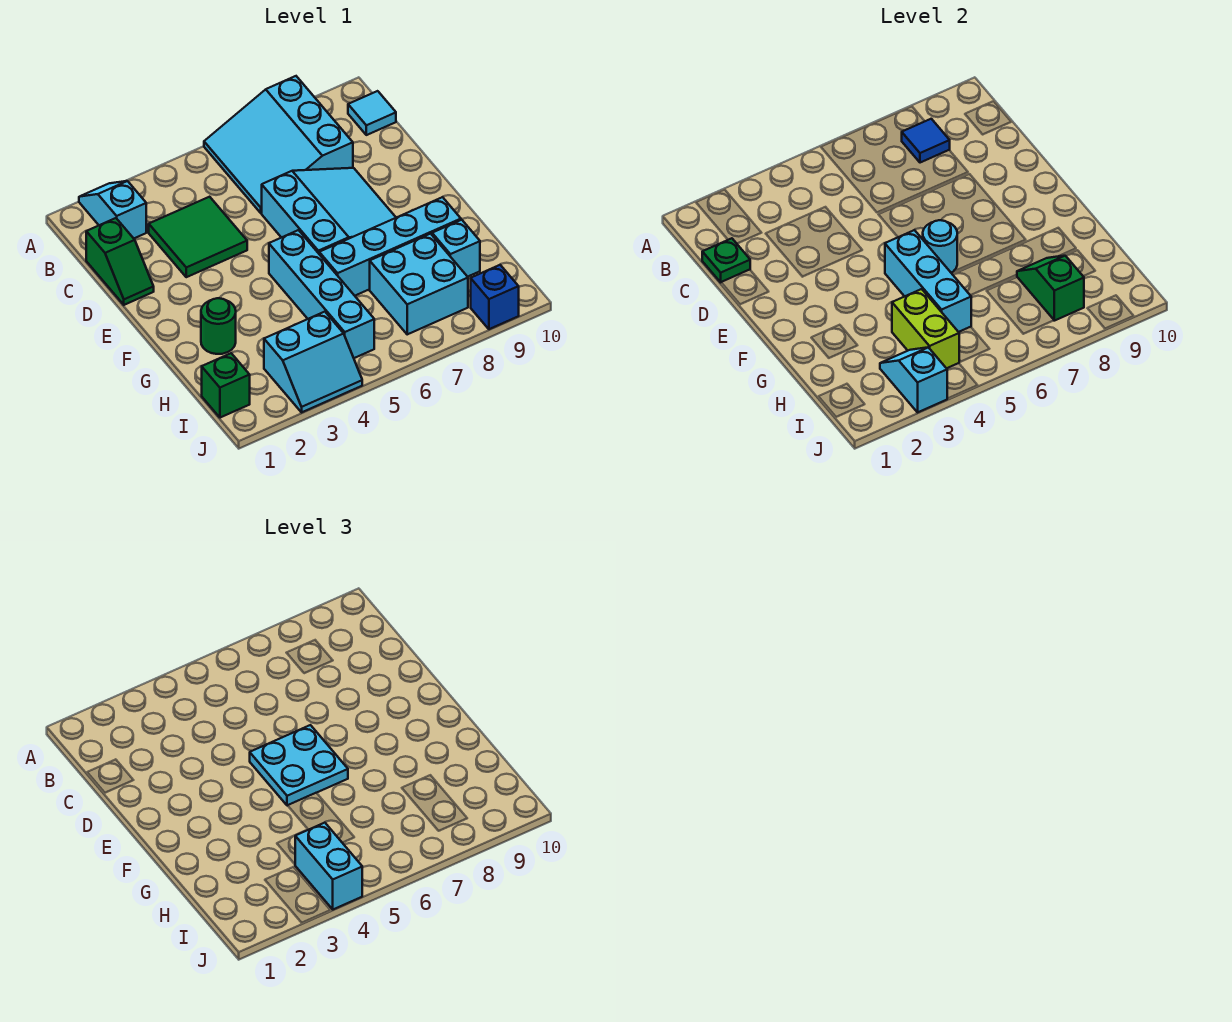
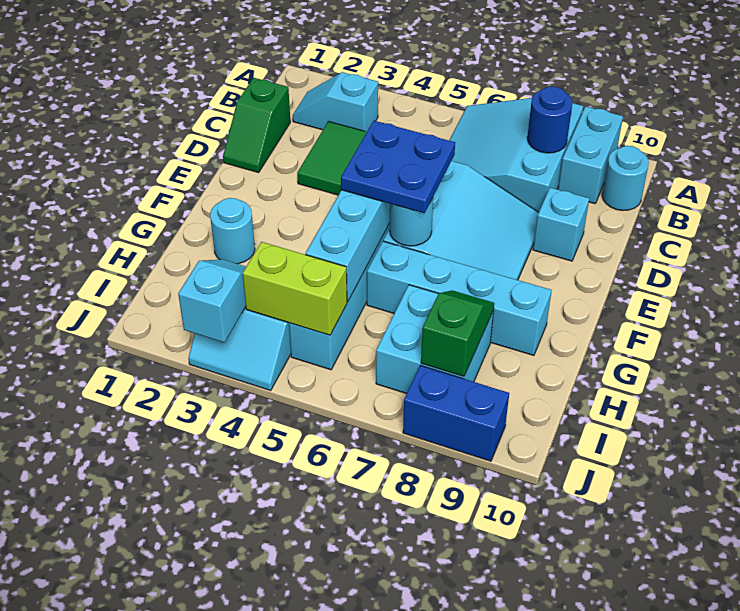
cyan slope A2:B2 level 1 top B -> cyan slope B2:B3 level 1 top 3
blue tile B8 level 2 -> blue round brick B8 level 2
cyan tile B10 level 1 -> cyan round brick B10 level 1
green plate C1 level 2 -> none
cyan plate E5:F6 level 3 -> blue plate E5:F6 level 3
green round brick G2 level 1 -> cyan round brick G2 level 1
lime brick H4:I4 level 2 -> lime brick I4:I5 level 2
cyan brick H9 level 1 -> cyan brick D9 level 1
green brick I1 level 1 -> none
cyan brick I4:J4 level 3 -> cyan brick A9:B9 level 1
blue brick J9 level 1 -> blue brick J8:J9 level 1

